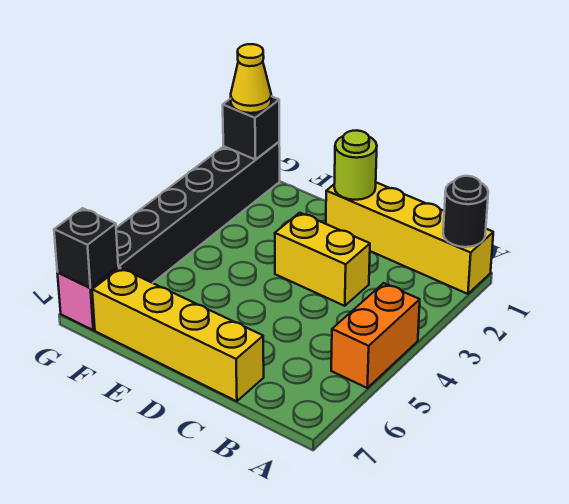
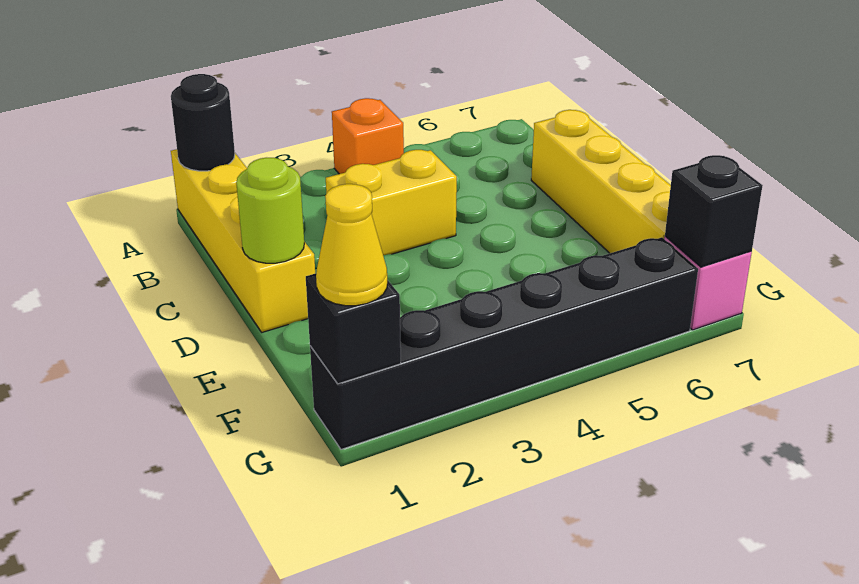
orange brick A4:A5 level 1 -> orange brick A4 level 1
yellow brick C3:D3 level 1 -> yellow brick C3:C4 level 1

